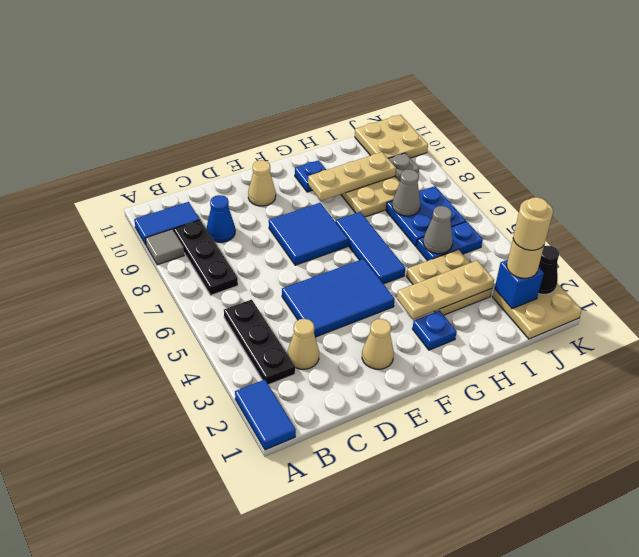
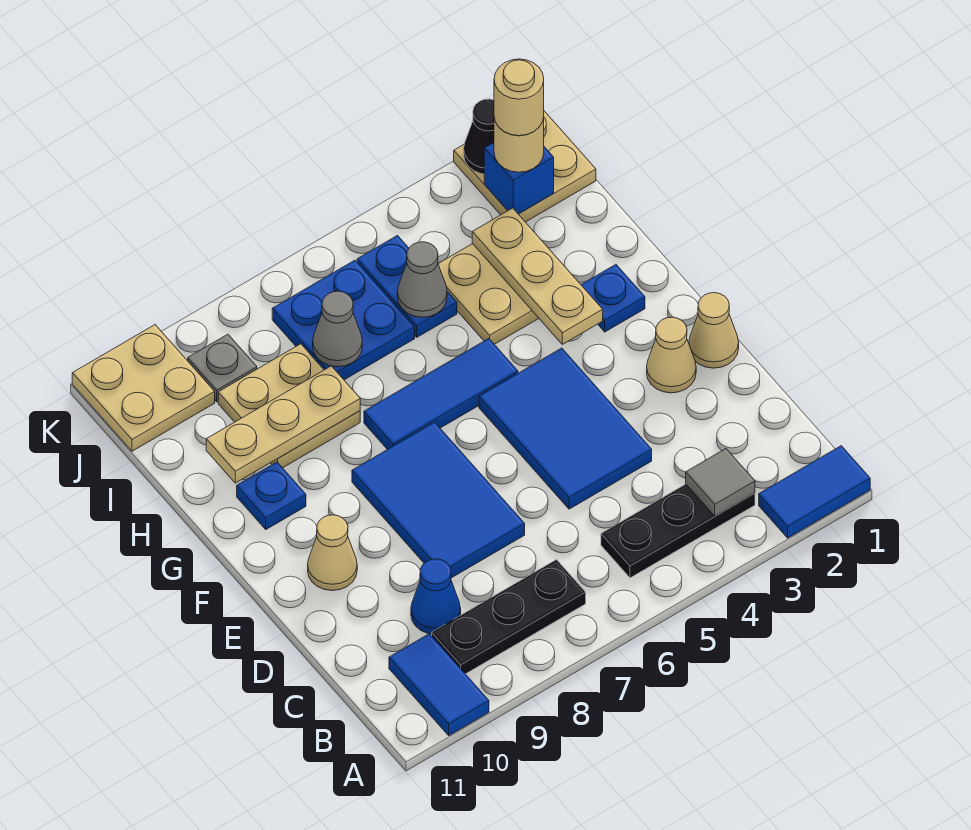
grey tile A9 level 1 -> grey tile B3 level 2
tan cone C3 level 1 -> tan cone E1 level 1
blue tile E7:F8 level 1 -> blue tile D7:F8 level 1
tan plate G9:I9 level 2 -> tan plate H8:H10 level 2

